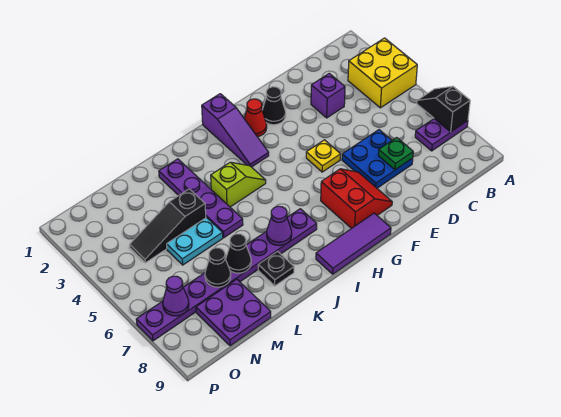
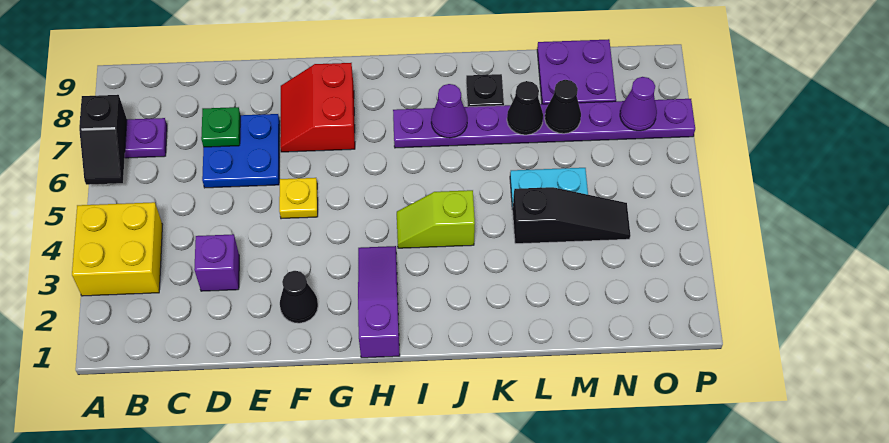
red cone G2 level 1 -> none
purple tile G9:I9 level 1 -> none
purple plate K2:K5 level 1 -> none

